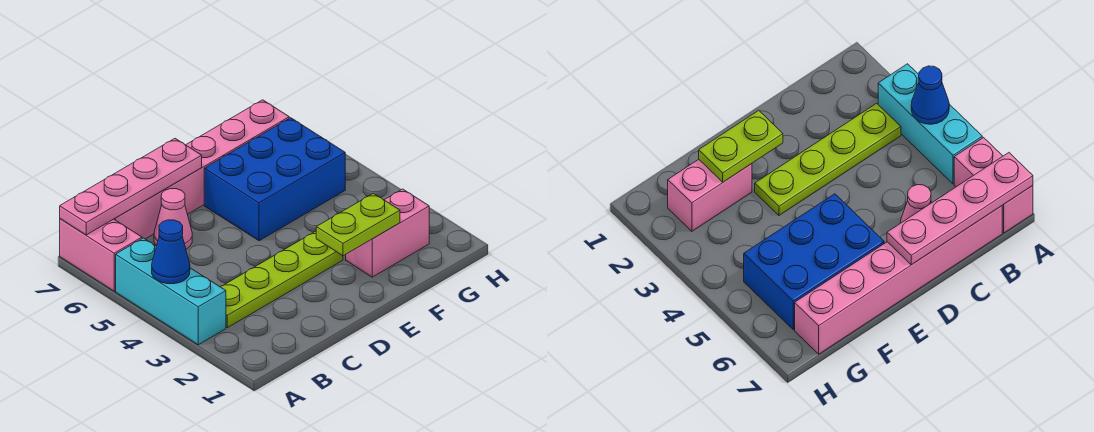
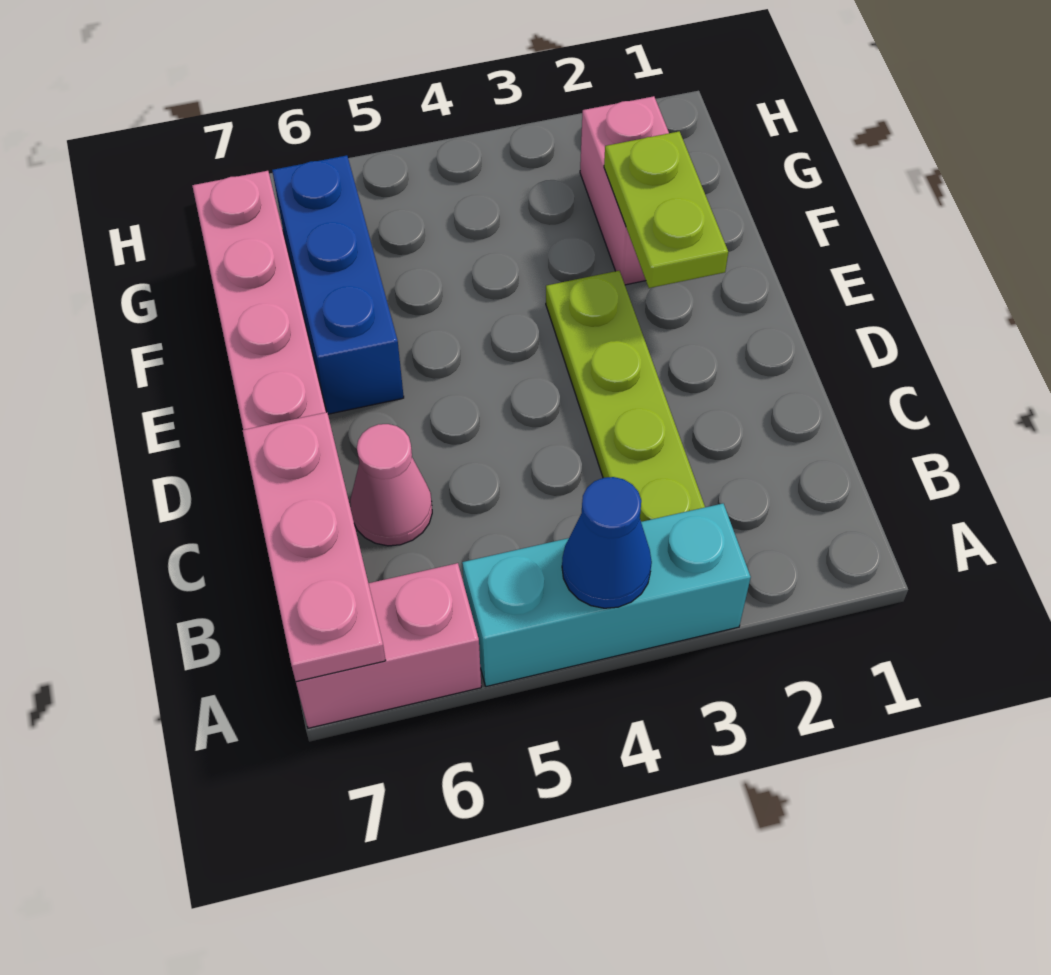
pink plate A7:D7 level 2 -> pink plate A7:C7 level 2
blue brick E5:G6 level 1 -> blue brick E6:G6 level 1

